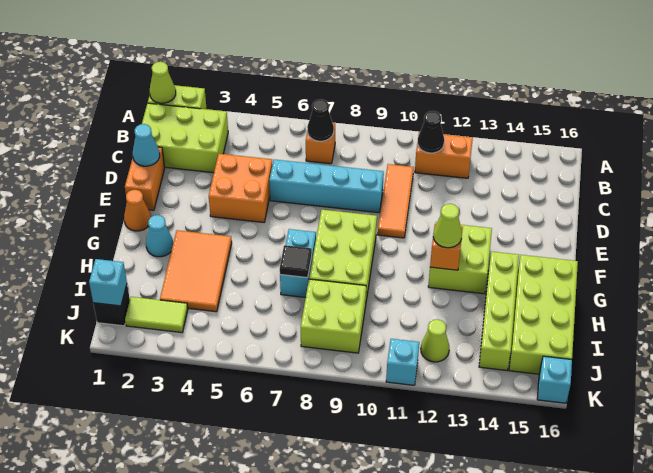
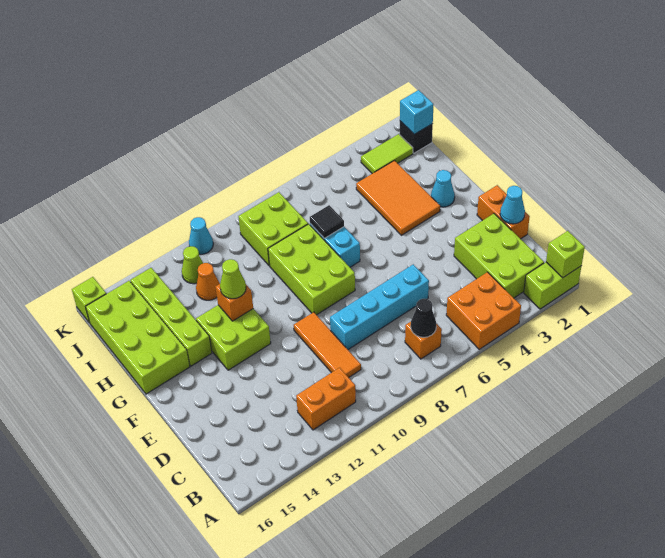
lime cone A1 level 2 -> lime brick A1 level 2
lime brick B1:C3 level 1 -> lime brick B2:D3 level 1
black cone B11 level 2 -> none
orange brick D4:E5 level 1 -> orange brick A4:B5 level 1
orange cone F1 level 1 -> orange cone I12 level 1
cyan brick K11 level 1 -> cyan cone K11 level 1
cyan brick K16 level 1 -> lime brick K16 level 1

